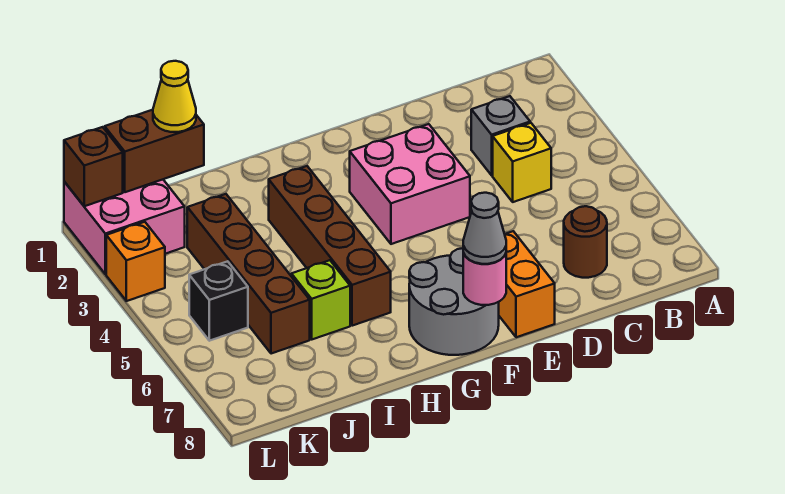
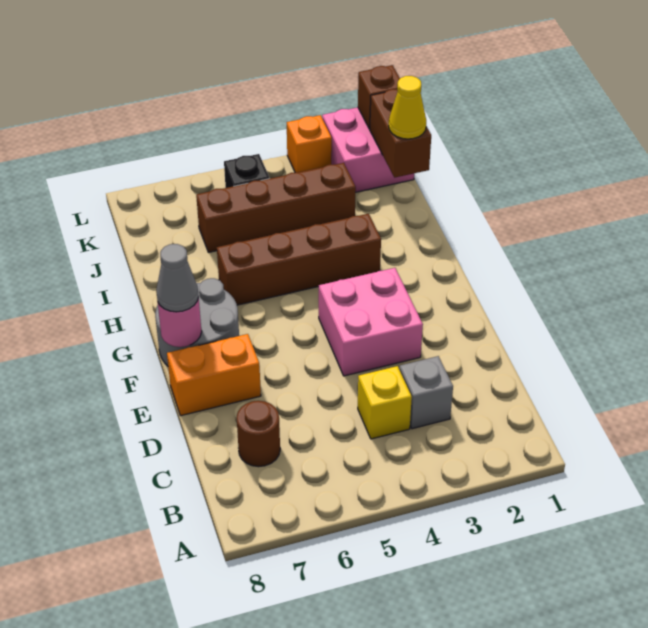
lime brick I6 level 1 -> none

